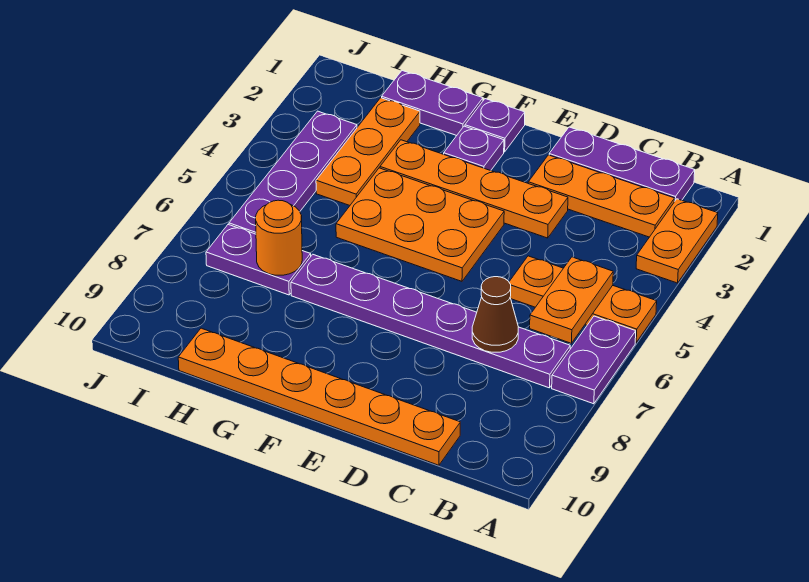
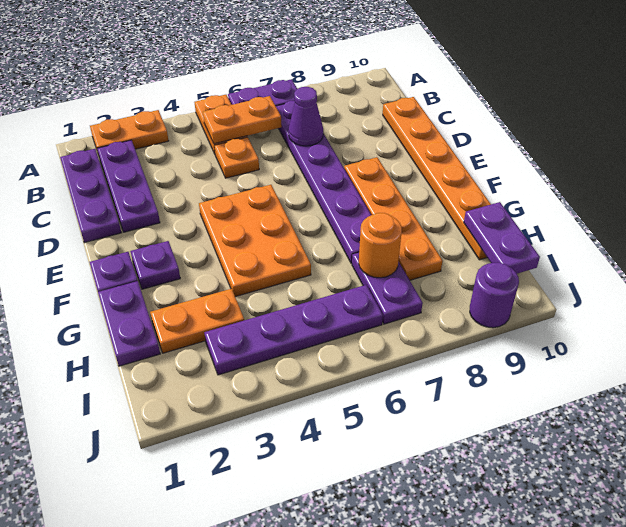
orange plate B2:D2 level 1 -> purple plate B2:D2 level 1
brown cone C7 level 2 -> purple cone C7 level 2
orange plate D3:G3 level 1 -> orange plate E8:H8 level 1
orange plate H2:H4 level 1 -> orange plate H2:H3 level 1
none -> purple plate H10:I10 level 2
none -> purple round brick J9 level 1

